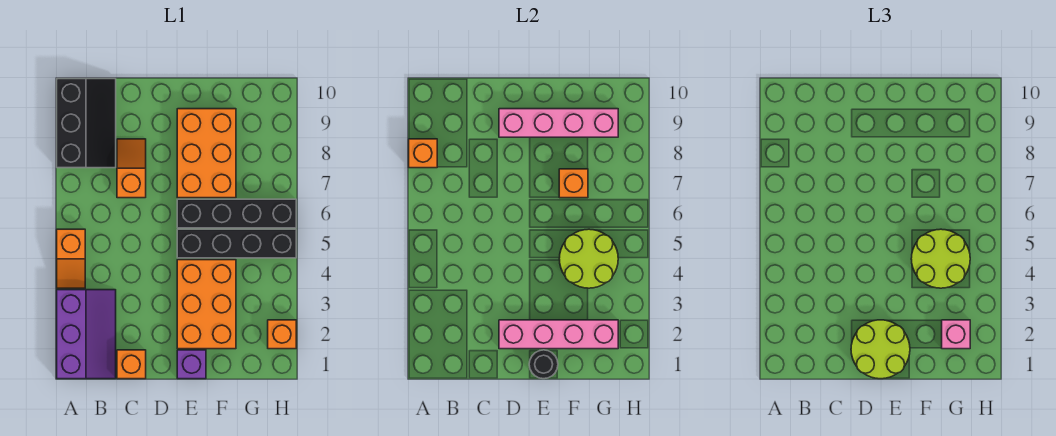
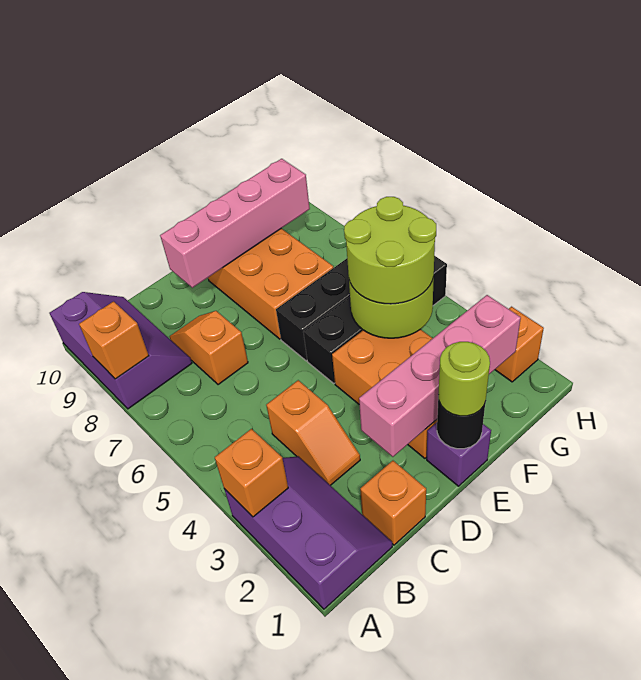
orange slope A4:A5 level 1 top 5 -> orange slope C3:C4 level 1 top 4
black slope A8:B10 level 1 top A -> purple slope A8:B10 level 1 top A
lime round brick D1:E2 level 3 -> lime round brick E1 level 3
orange brick F7 level 2 -> orange brick A3 level 2
pink brick G2 level 3 -> none

